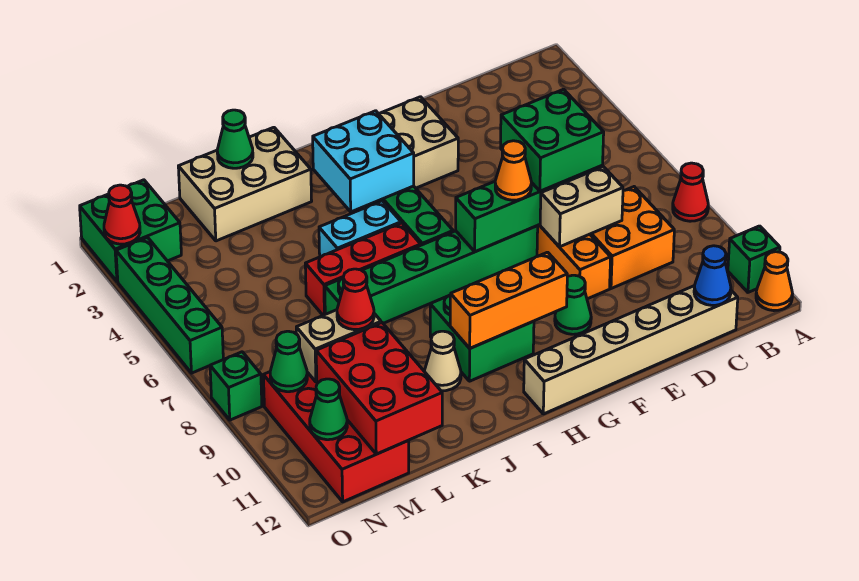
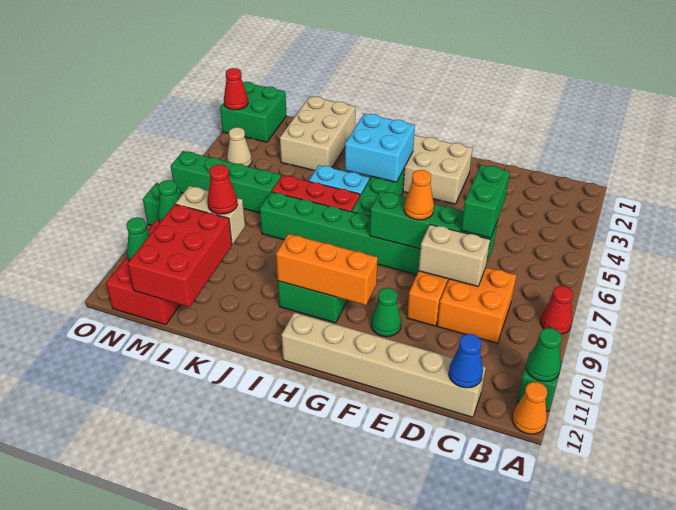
green brick D6:E7 level 3 -> green brick D6:D7 level 3
tan brick J1:L2 level 1 -> tan brick K1:L3 level 1
tan cone J10 level 1 -> tan cone N4 level 1
green cone K1 level 2 -> green cone A11 level 2
green brick O3:O6 level 1 -> green brick L6:O6 level 1

